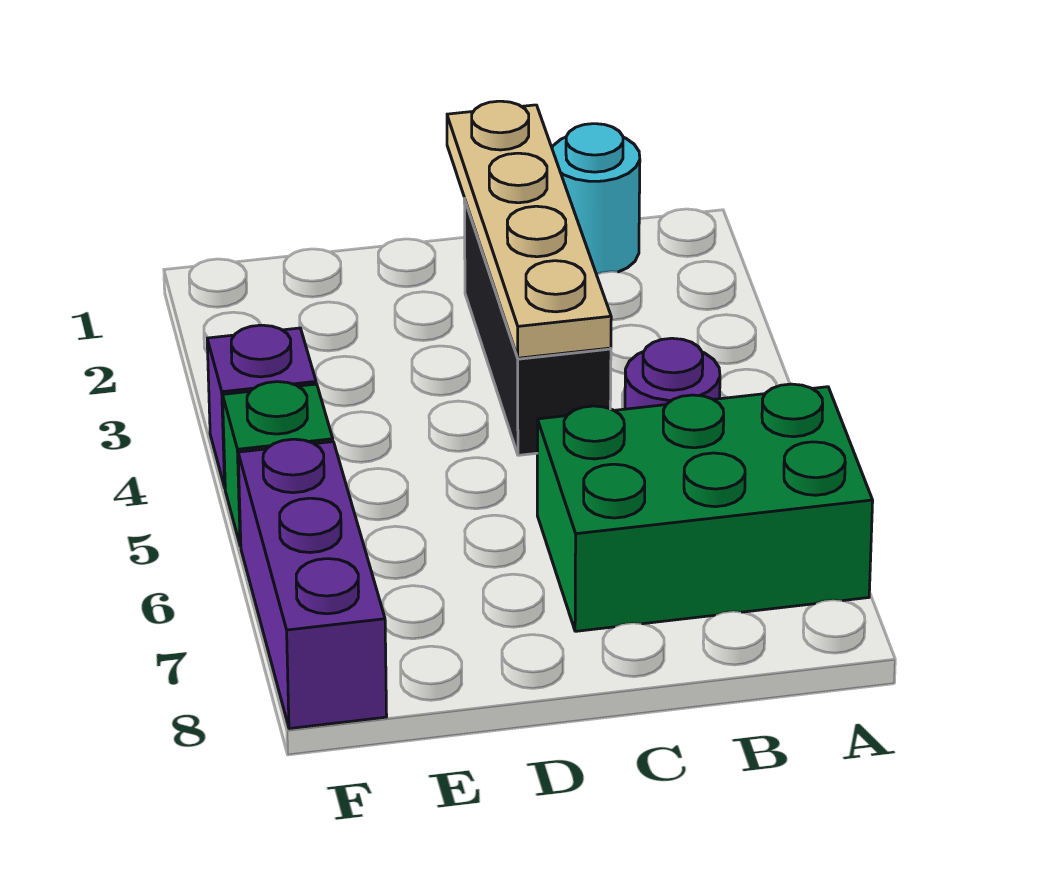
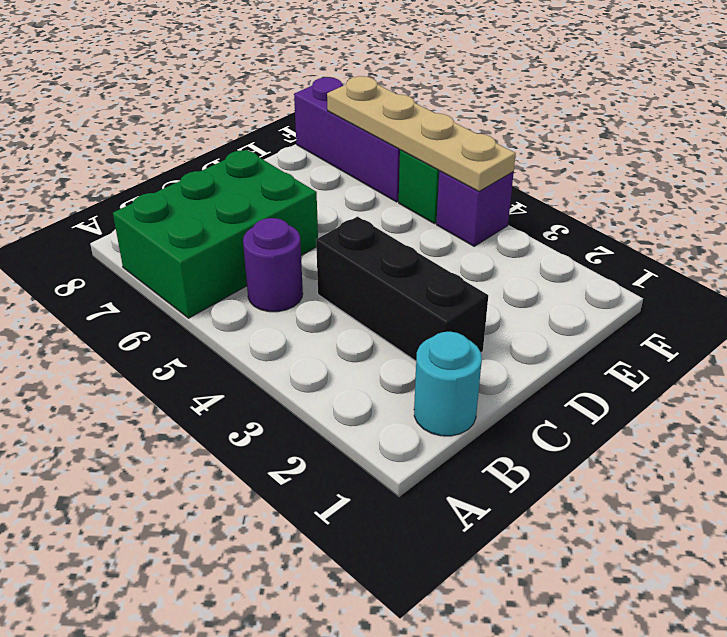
tan plate C1:C4 level 2 -> tan plate F4:F7 level 2

